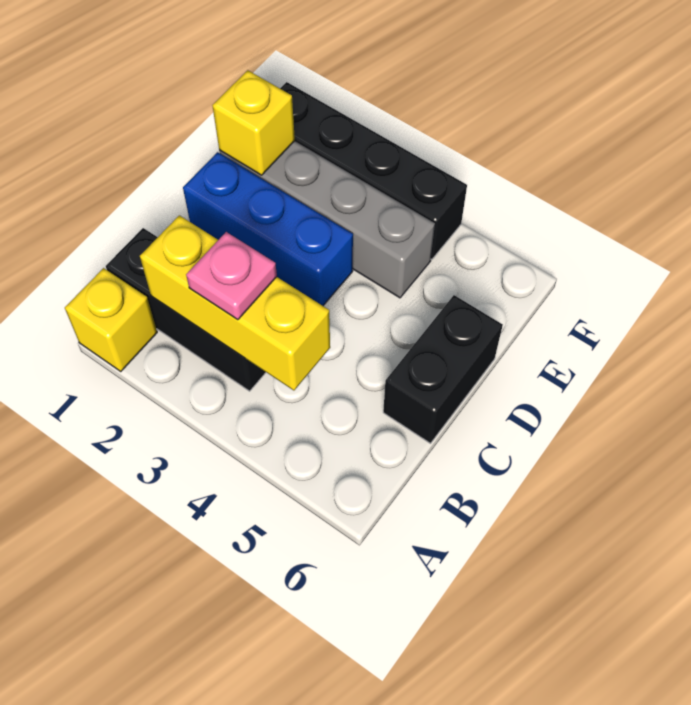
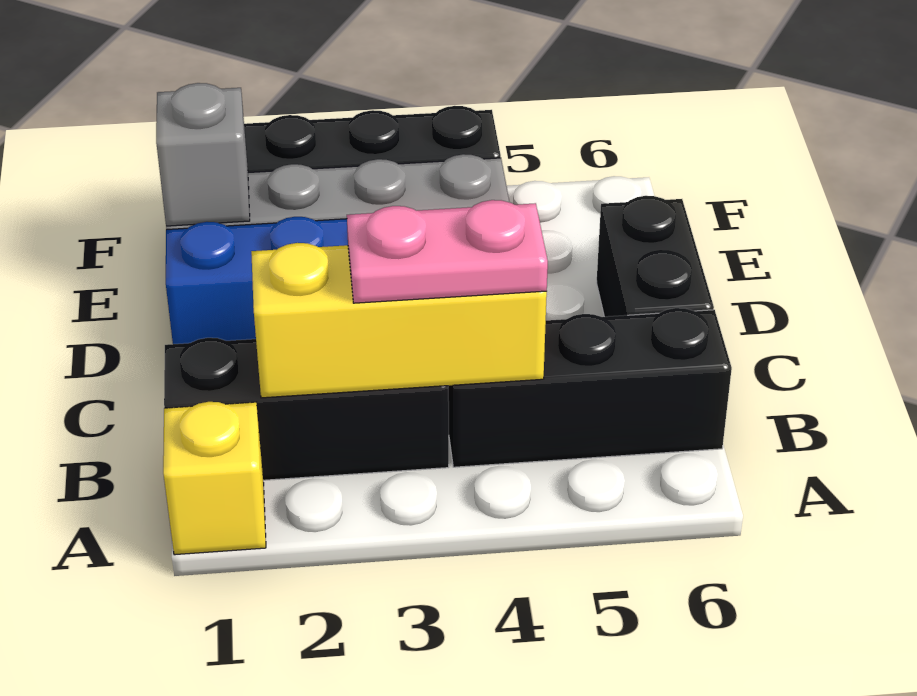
pink plate B3 level 3 -> pink plate B3:B4 level 3
none -> black brick B4:B6 level 1
yellow brick E1 level 2 -> grey brick E1 level 2

